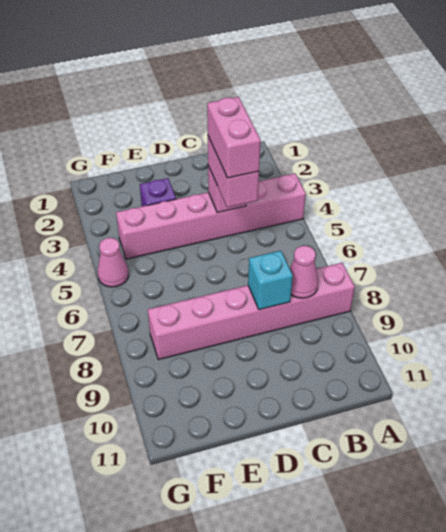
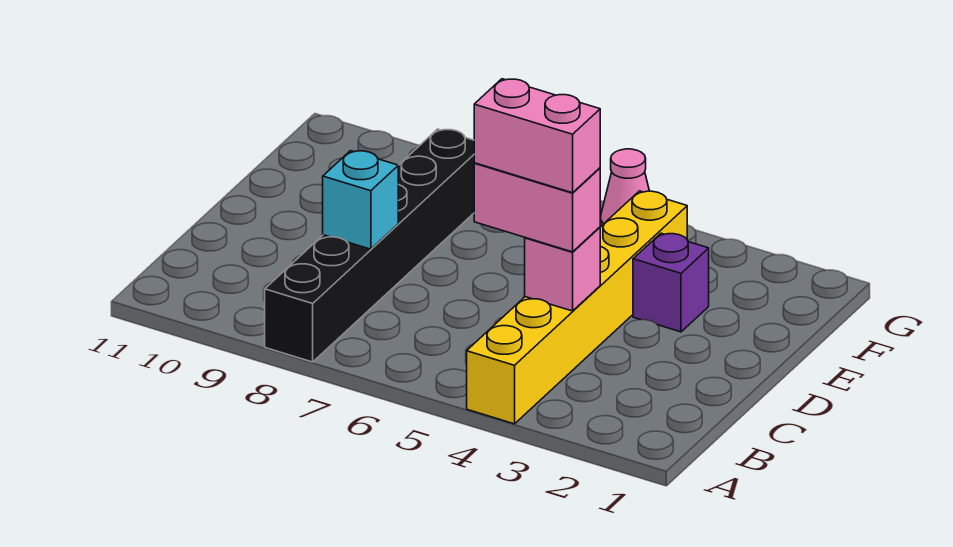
pink brick A4:F4 level 1 -> yellow brick A4:F4 level 1
pink brick A8:F8 level 1 -> black brick A8:F8 level 1
pink cone B8 level 2 -> none

